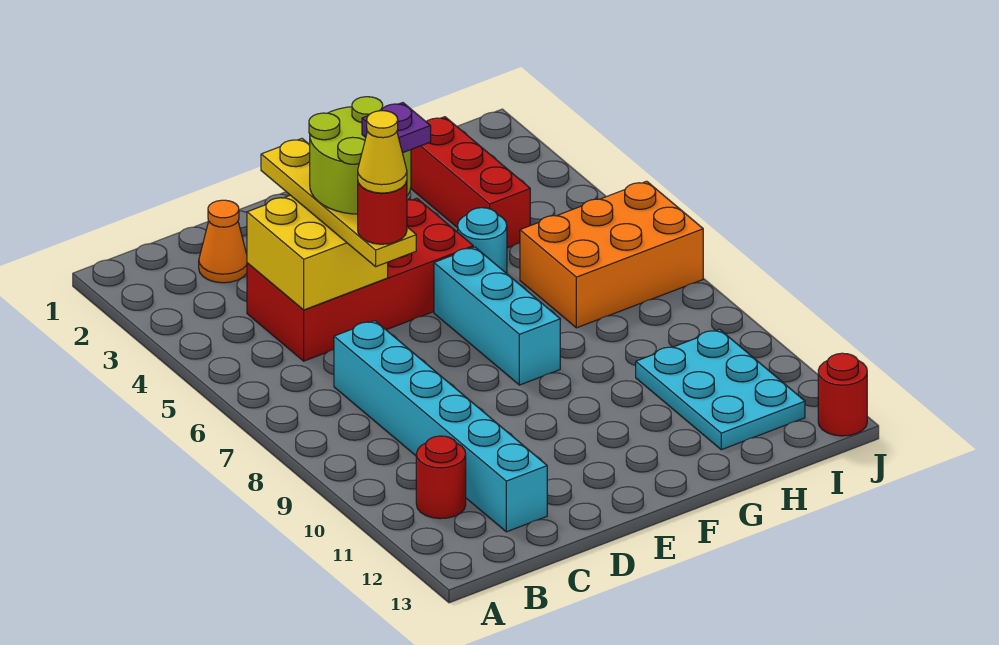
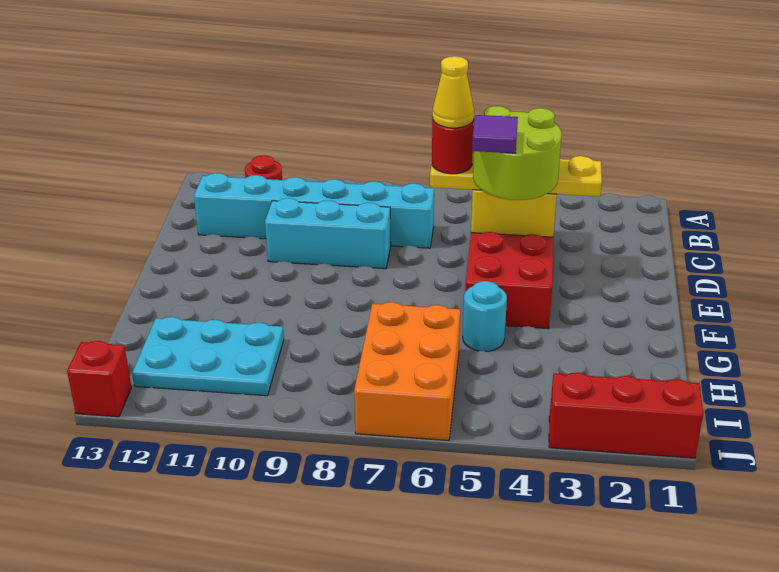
orange cone C2 level 1 -> none
purple plate E5 level 5 -> purple tile E5 level 5
cyan brick F6:F8 level 1 -> cyan brick D8:D10 level 1
red brick H2:H4 level 1 -> red brick J1:J3 level 1
red round brick J13 level 1 -> red brick J13 level 1

